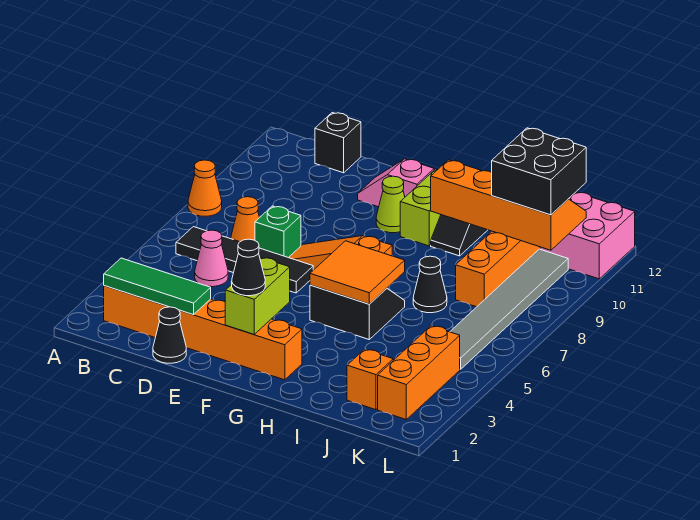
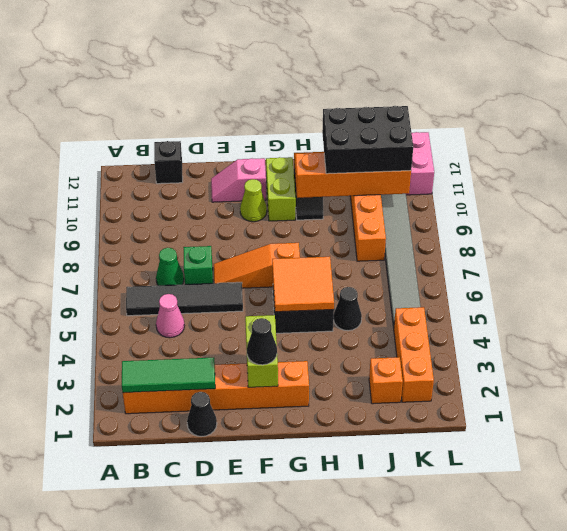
orange cone A8 level 1 -> none
orange cone C7 level 1 -> green cone C7 level 1
black cone I7 level 1 -> black cone I5 level 1
black brick J10:K11 level 3 -> black brick I10:K11 level 3

